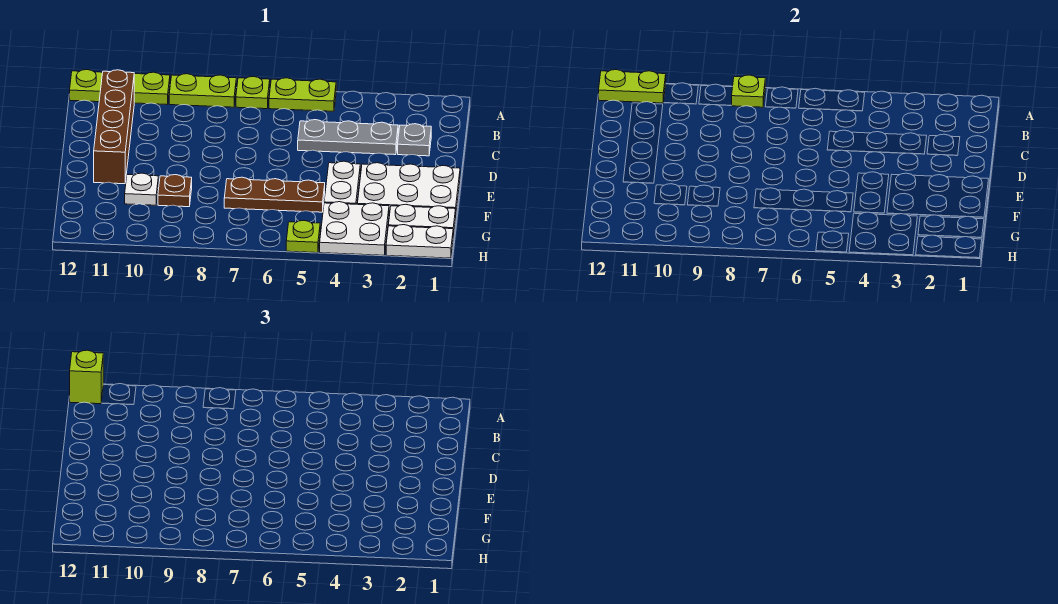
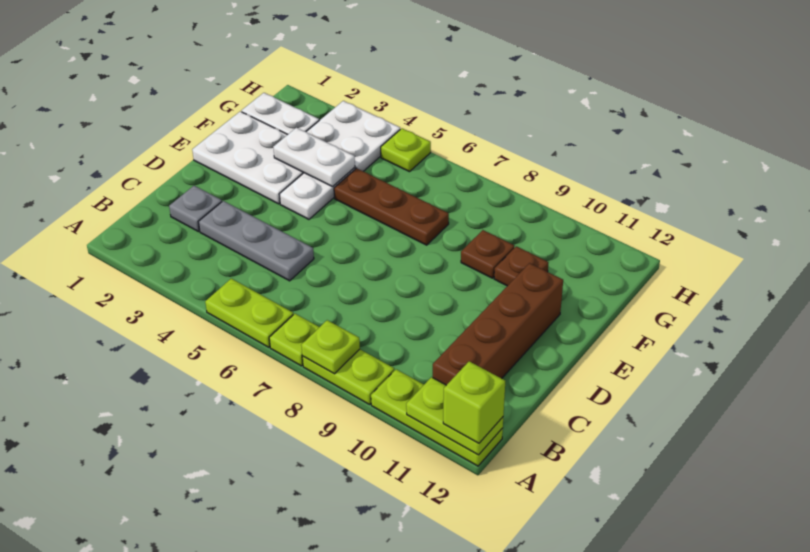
white plate F10 level 1 -> brown plate F10 level 1
white plate H1:H2 level 1 -> white plate F3:F4 level 2

